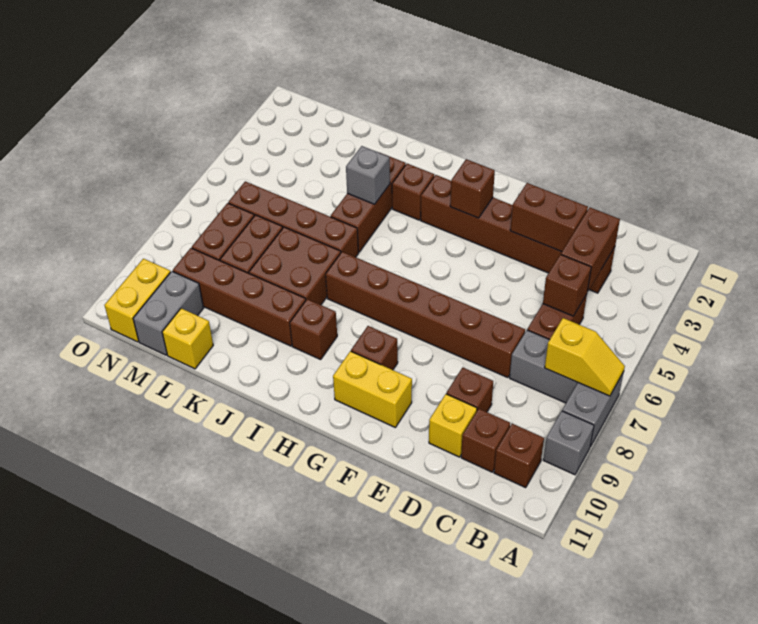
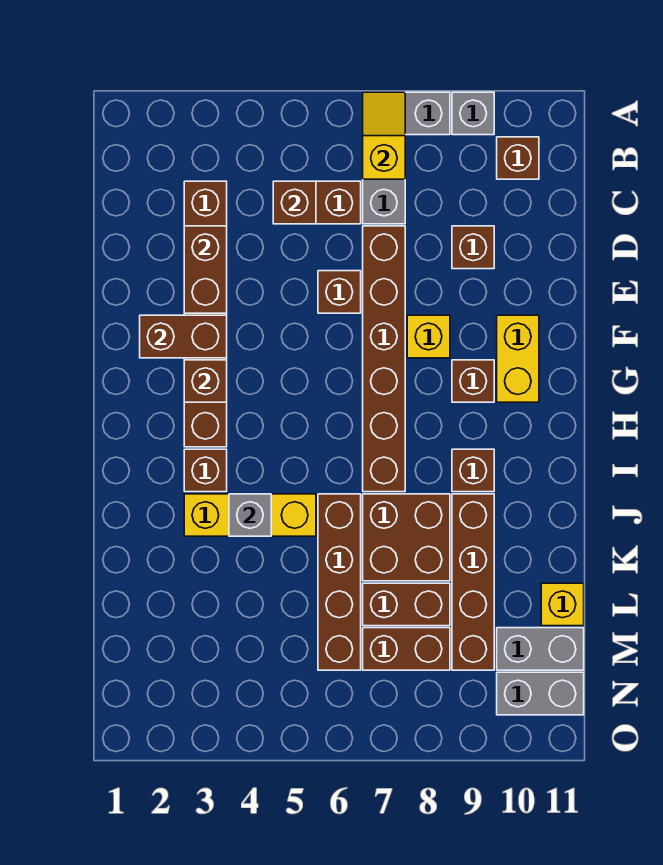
brown brick C3:C4 level 2 -> brown brick F2:F3 level 2
brown brick C10 level 1 -> brown brick E6 level 1
yellow brick D10 level 1 -> yellow brick F8 level 1
brown brick J3:J5 level 1 -> yellow brick J3:J5 level 1
yellow brick N10:N11 level 1 -> grey brick N10:N11 level 1

